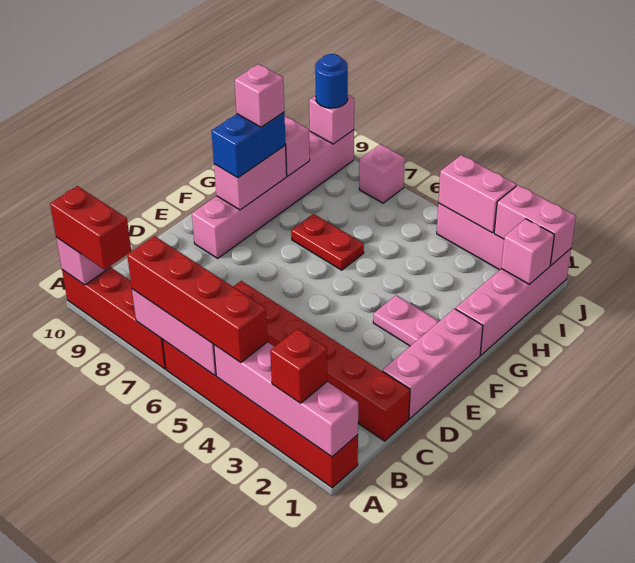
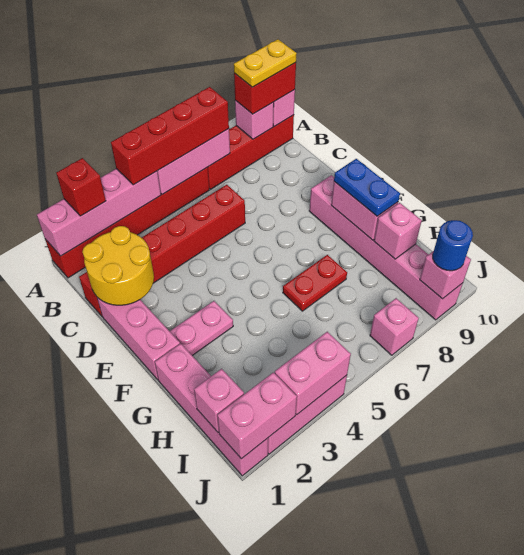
none -> yellow plate A9:A10 level 4
none -> yellow round brick C1:D2 level 2
blue brick F9:G9 level 3 -> blue plate F9:G9 level 3
pink brick G9 level 4 -> pink brick A9 level 2

